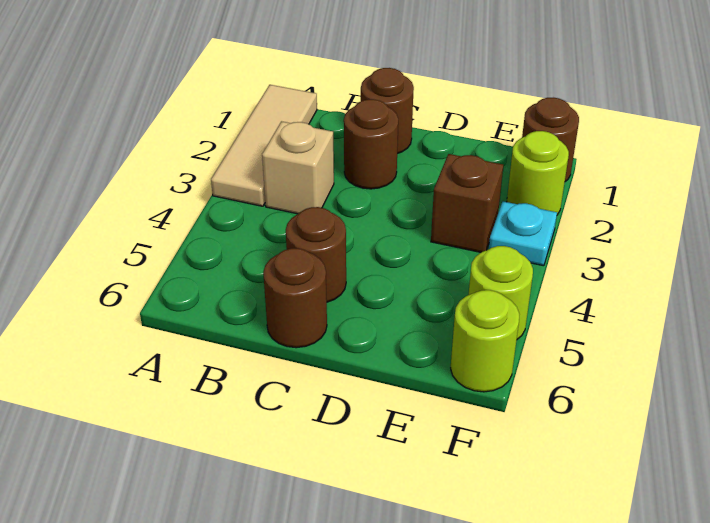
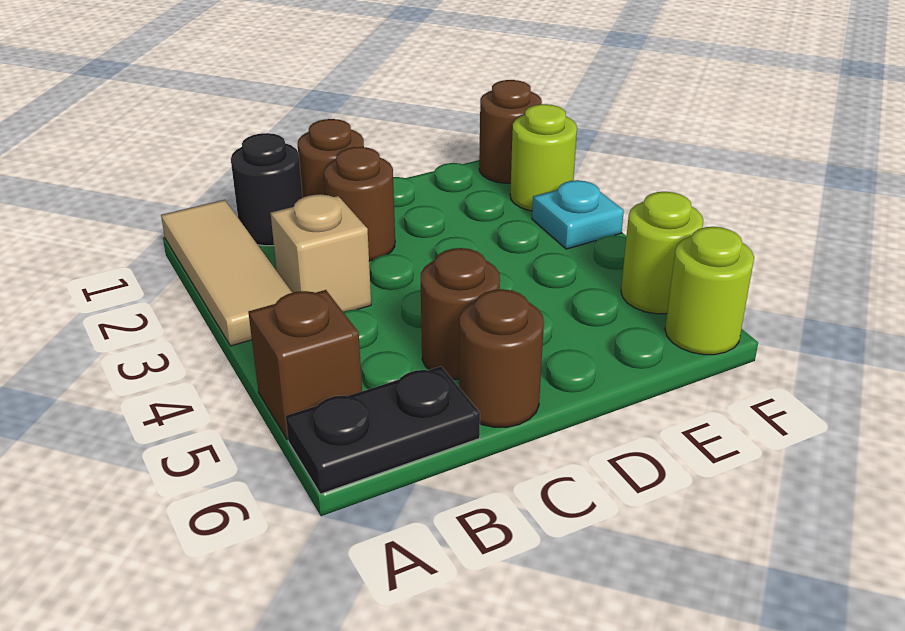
none -> black plate A6:B6 level 1
none -> black round brick B1 level 1
brown brick E3 level 1 -> brown brick A5 level 1

